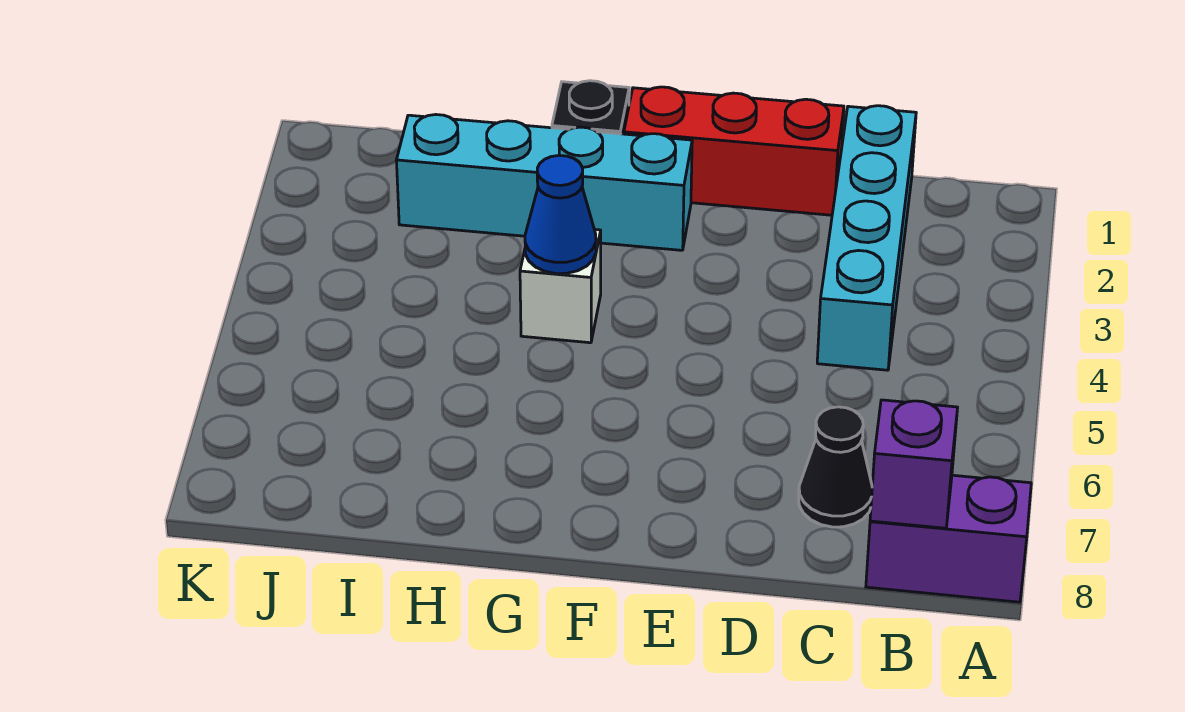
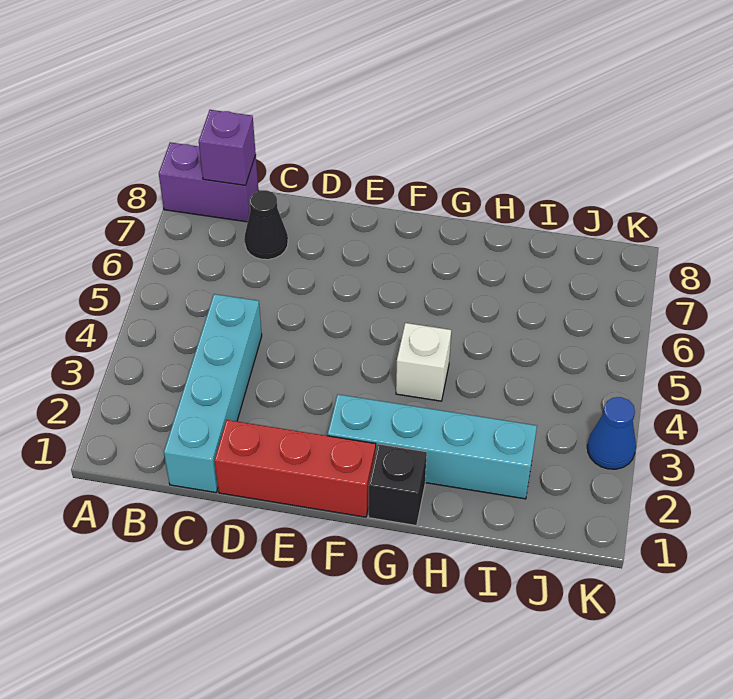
blue cone G4 level 2 -> blue cone K3 level 1

